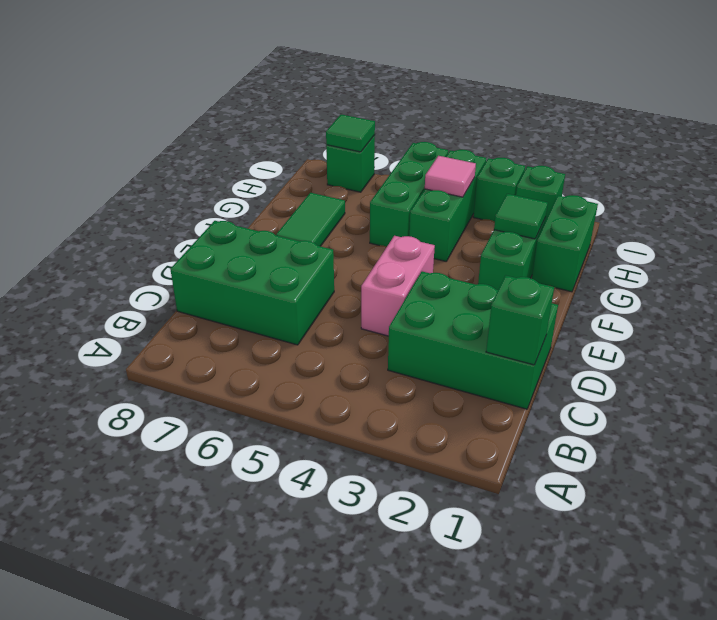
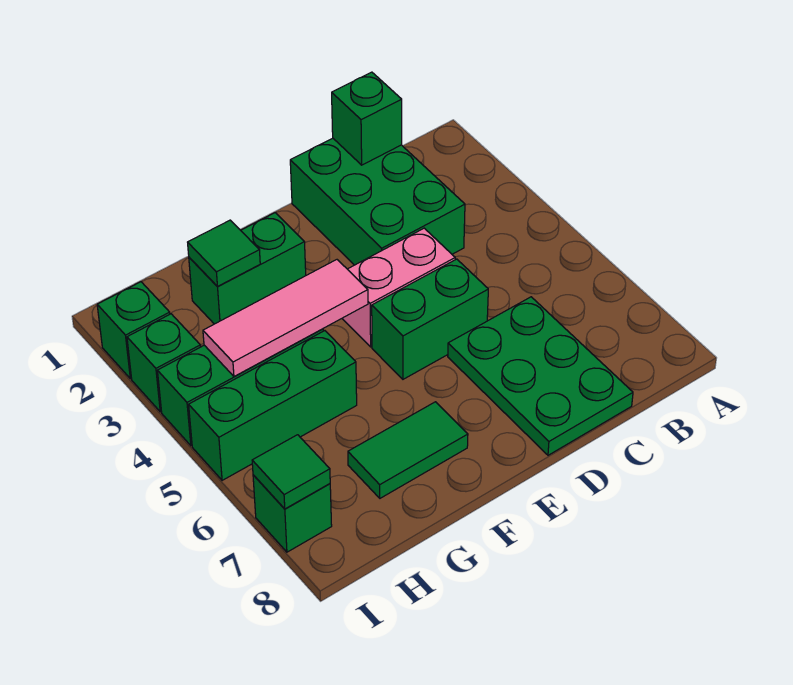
green brick C6:D8 level 1 -> green plate C6:D8 level 1
green brick G1:H1 level 1 -> green brick D5:E5 level 1
pink tile H4 level 2 -> pink tile F4:H4 level 2

